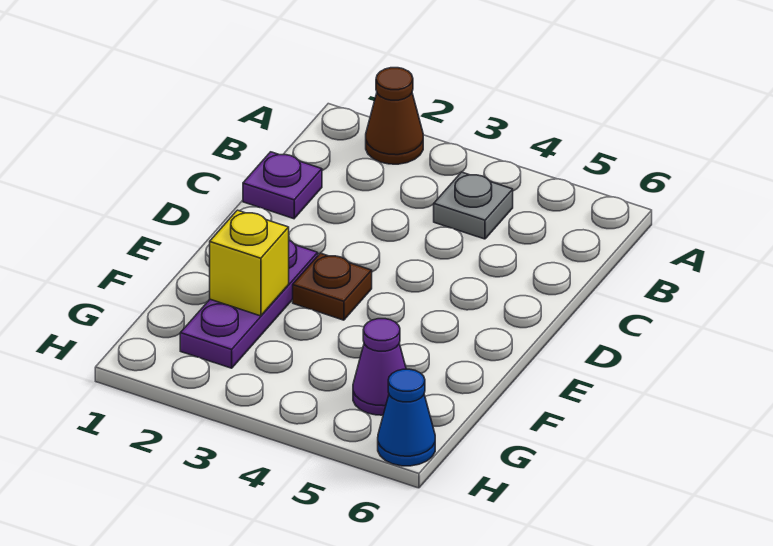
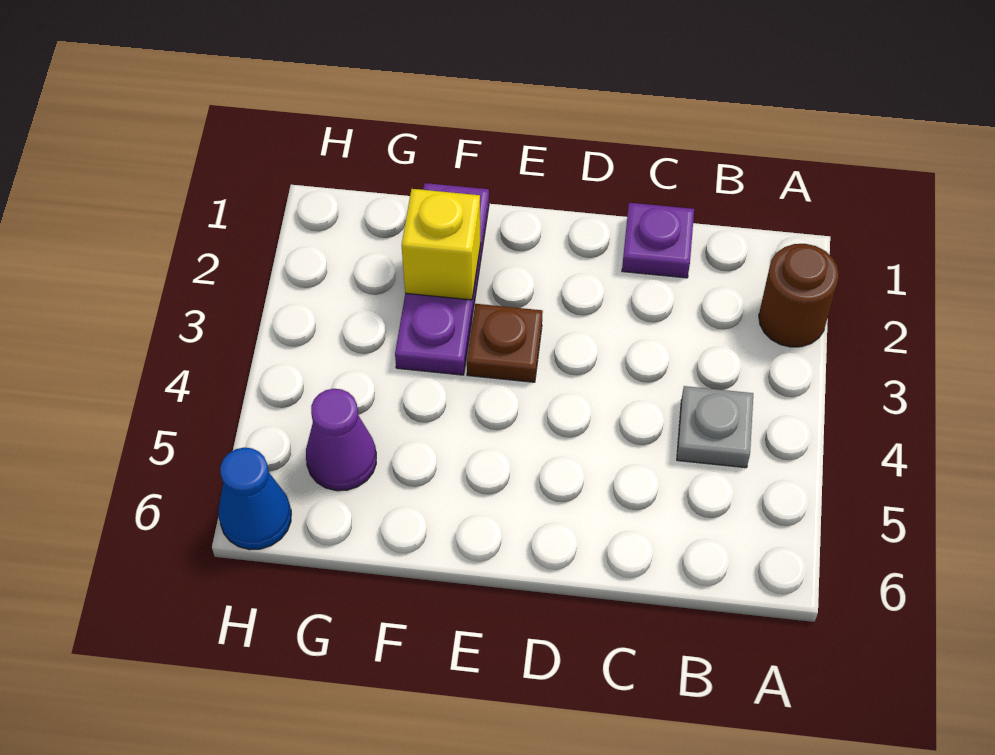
brown cone A2 level 1 -> brown round brick A2 level 1
purple plate E2:G2 level 1 -> purple plate F1:F3 level 1

